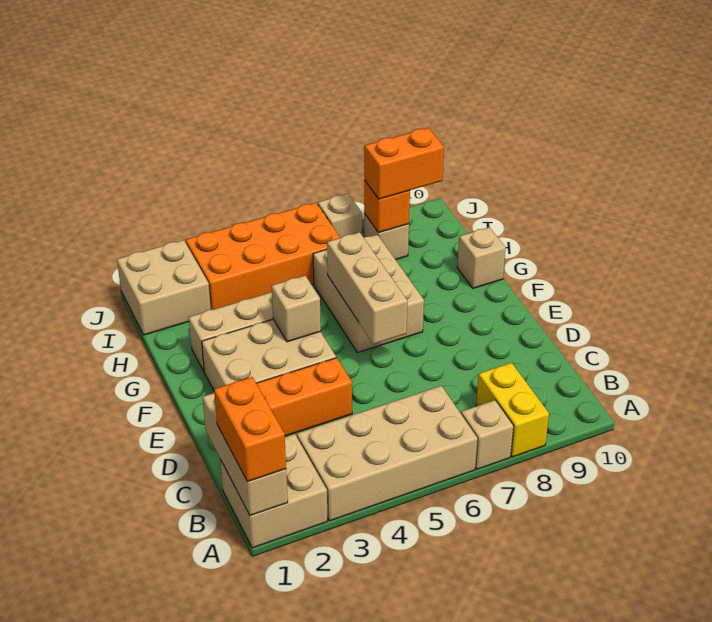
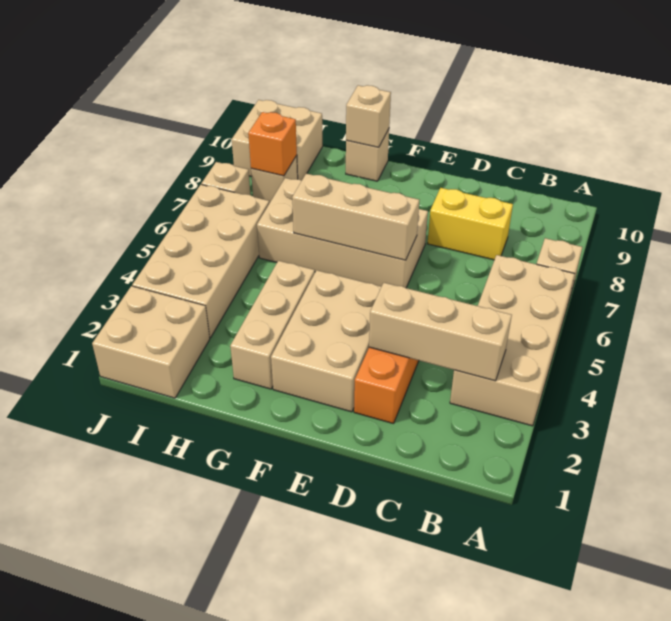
tan brick A1:B2 level 1 -> tan brick I9:J10 level 1
tan brick A1:C1 level 2 -> tan brick B3:D3 level 2
orange brick A1:B1 level 3 -> none
yellow brick A8:B8 level 1 -> yellow brick C8:D8 level 1
tan brick F4 level 2 -> tan brick G10 level 2
tan brick F6:H7 level 1 -> tan brick E6:H7 level 1
orange brick I3:J6 level 1 -> tan brick I3:J6 level 1
orange brick I8:I9 level 3 -> none

